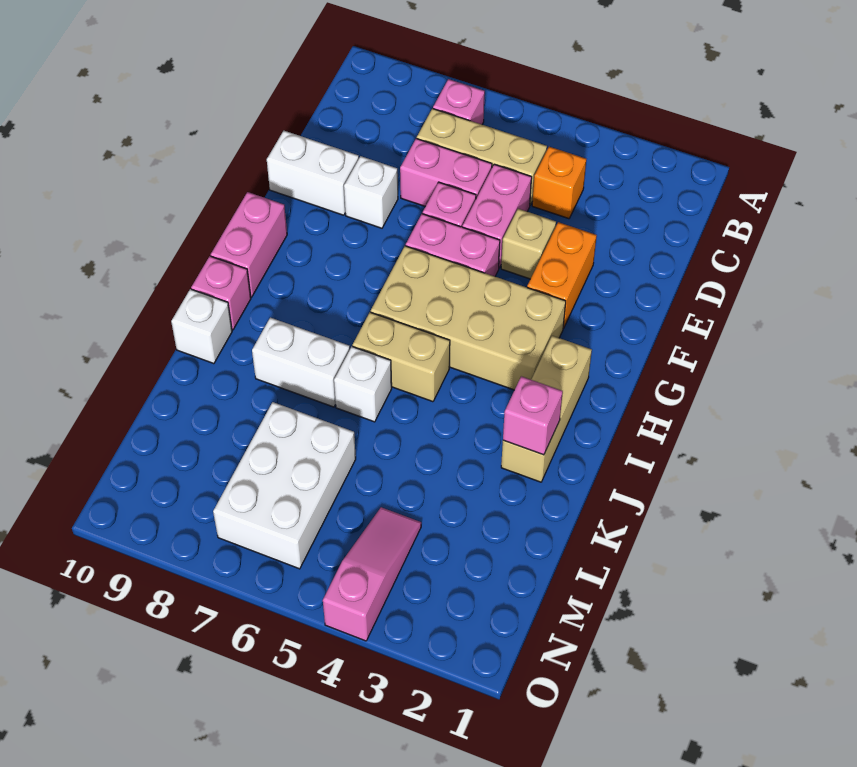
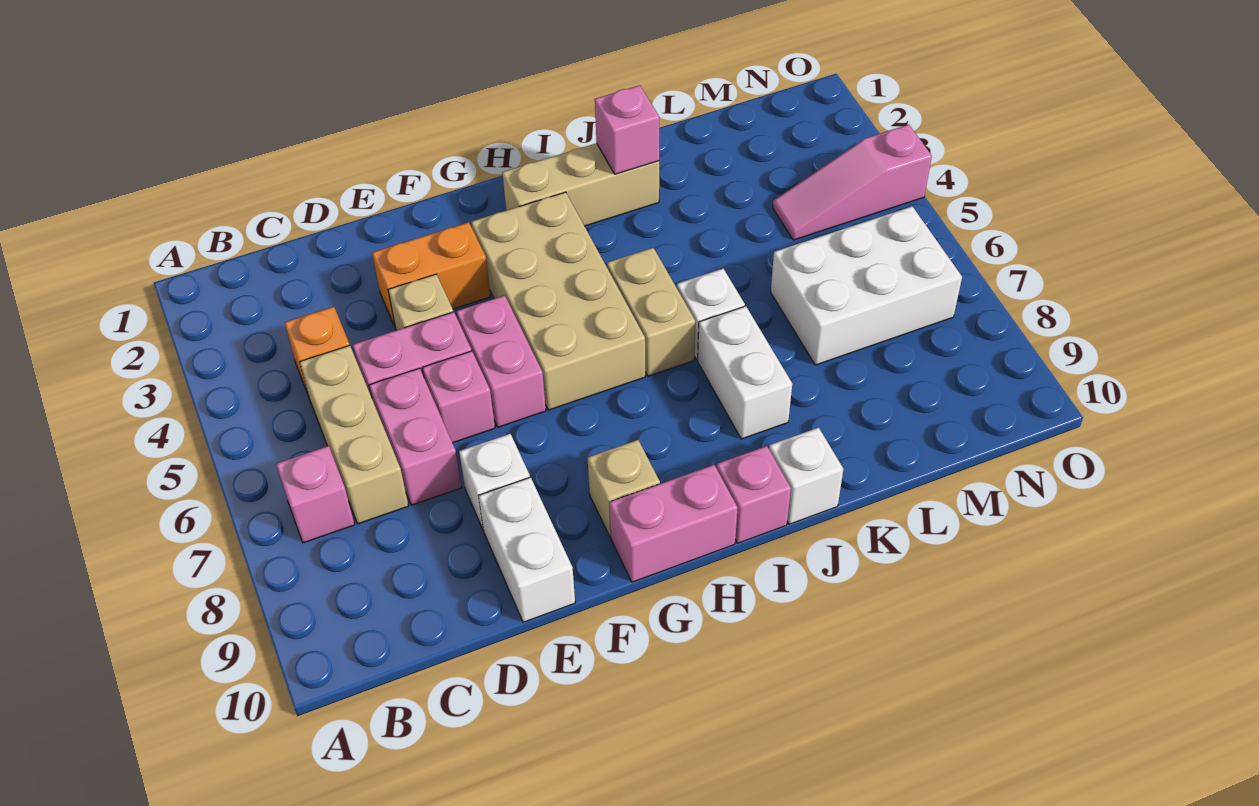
none -> tan brick G9 level 1

